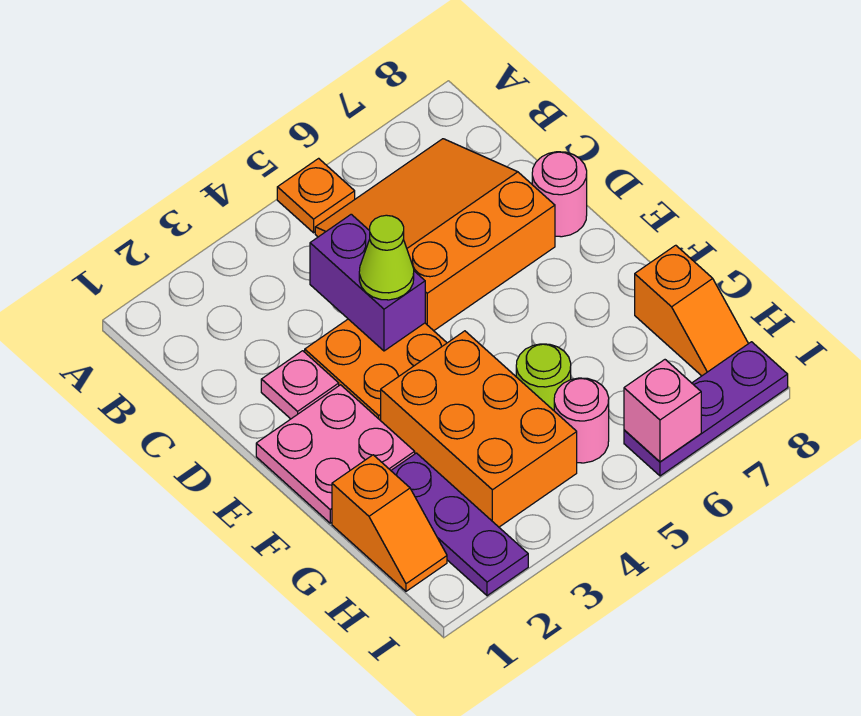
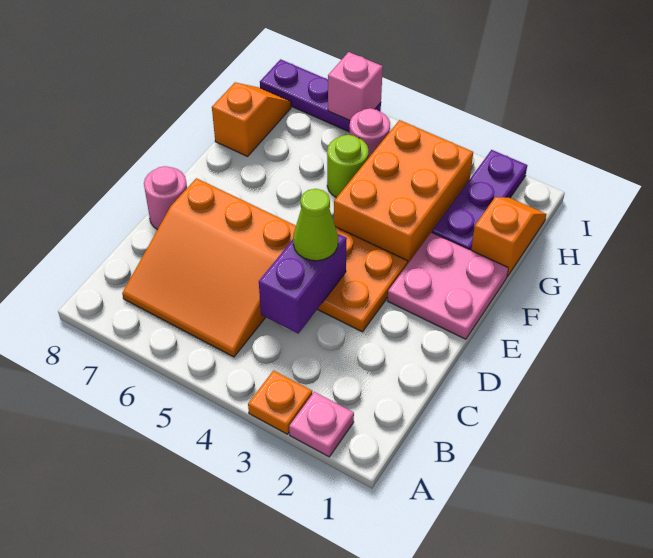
orange plate A5 level 1 -> orange plate A3 level 1
pink plate D2 level 1 -> pink plate A2 level 1

